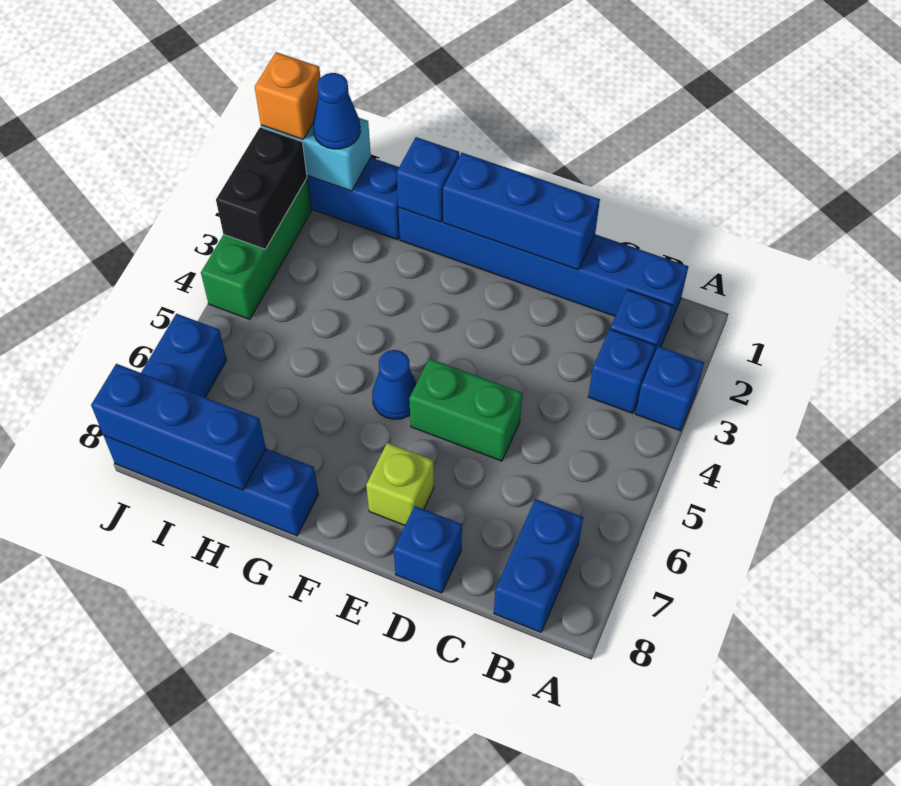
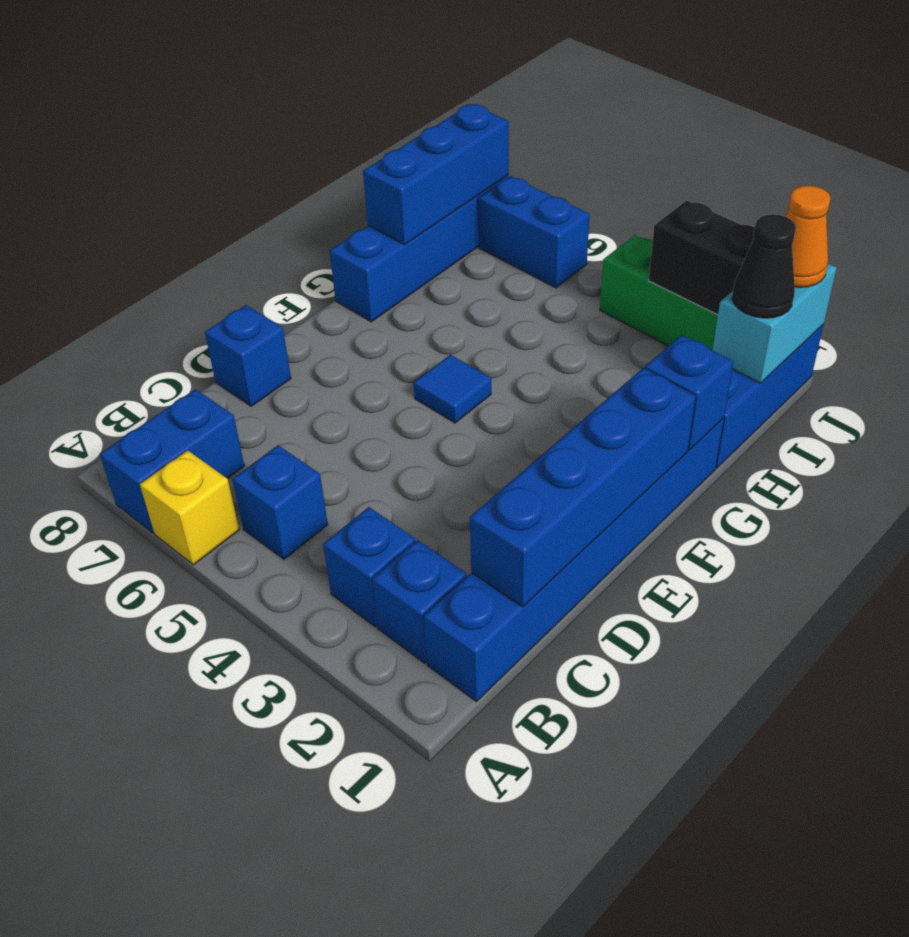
blue brick A3 level 1 -> blue brick B5 level 1
none -> yellow brick A6 level 1
blue brick B7:B8 level 1 -> blue brick A7:B7 level 1
blue brick D1:F1 level 2 -> blue brick C1:F1 level 2
green brick D5:E5 level 1 -> none
lime brick E7 level 1 -> none
blue cone F5 level 1 -> blue tile F5 level 1
blue cone I1 level 3 -> black cone I1 level 3
orange brick J1 level 3 -> orange cone J1 level 3

